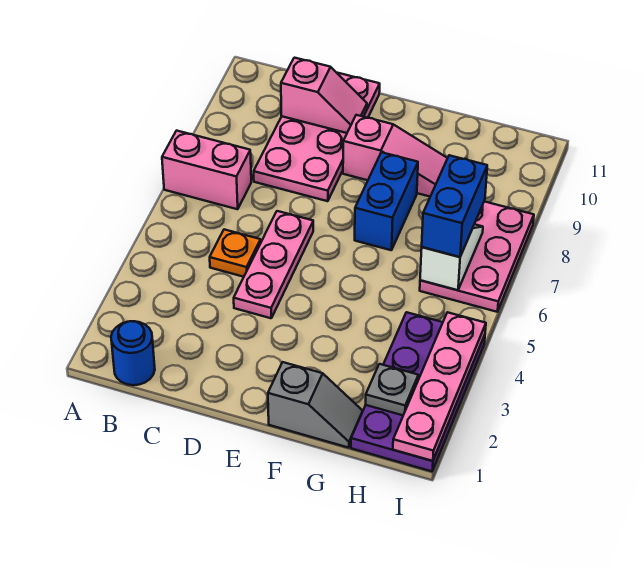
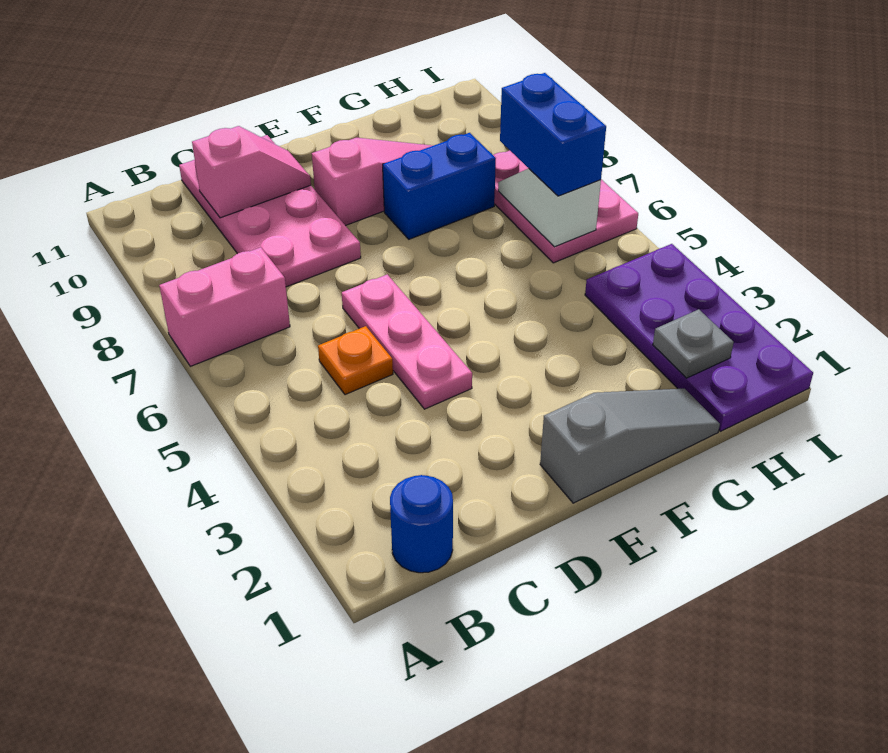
grey slope F1:G1 level 1 top F -> grey slope E1:G1 level 1 top E
blue brick F7:F8 level 1 -> blue brick F8:G8 level 1
pink plate I1:I4 level 2 -> none

